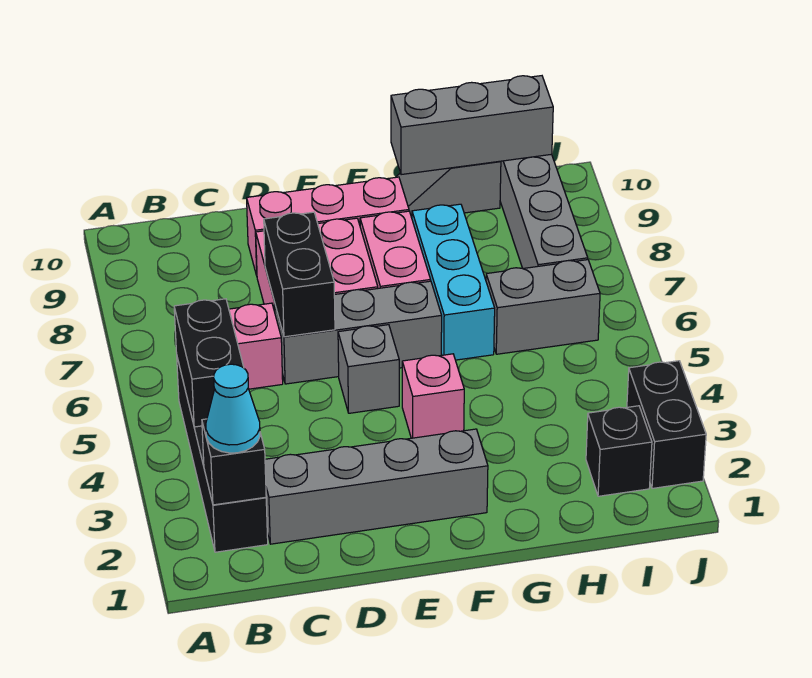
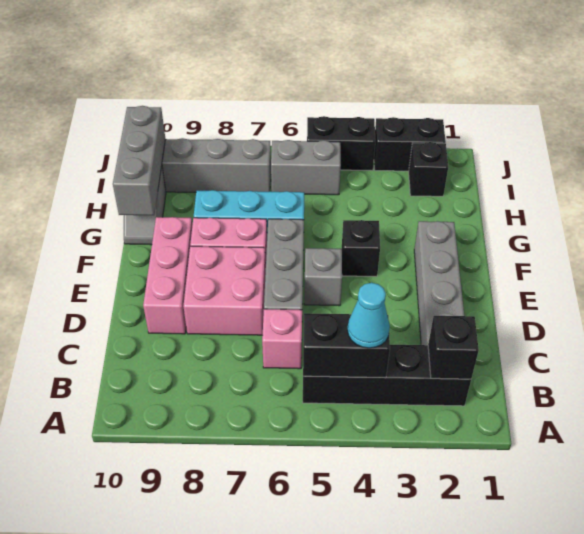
cyan cone B2 level 3 -> cyan cone B4 level 3
black brick D6:D7 level 2 -> black brick J4:J5 level 1
pink brick F4 level 1 -> black brick F4 level 1
grey brick H6:I6 level 1 -> grey brick I5:I6 level 1

